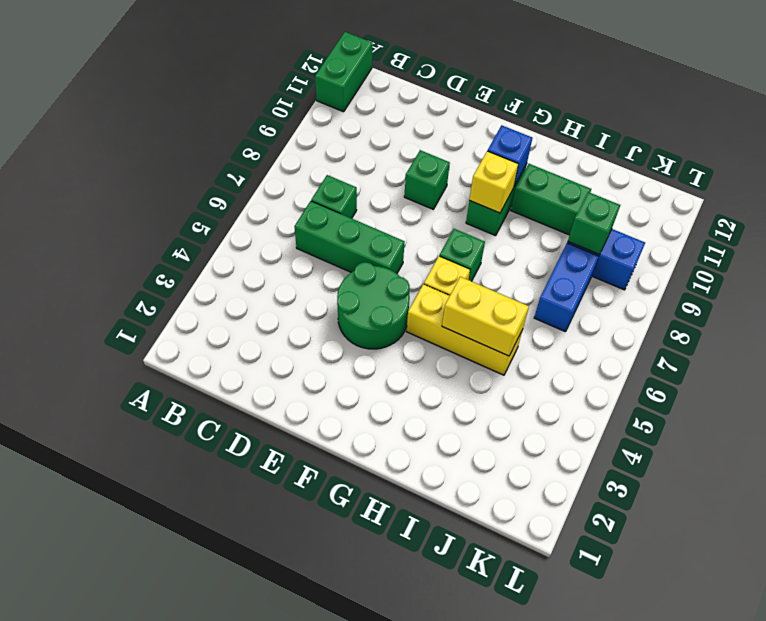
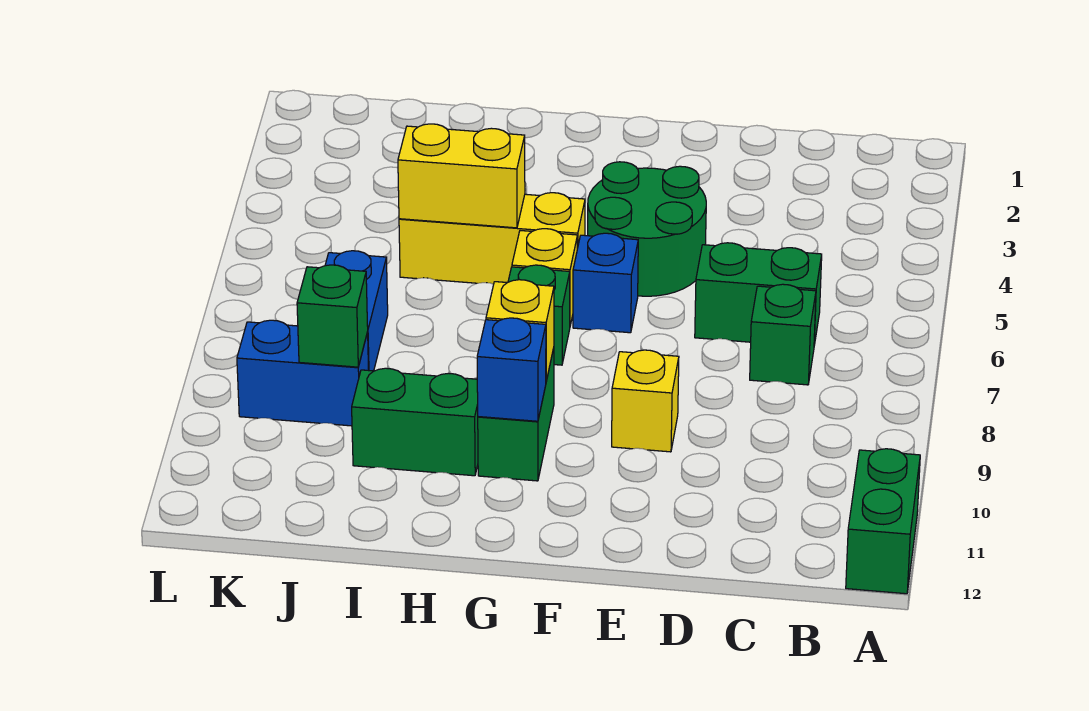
green brick C6:E6 level 1 -> green brick C6:D6 level 1
green brick E9 level 1 -> yellow brick E9 level 1
none -> blue brick F6 level 1

